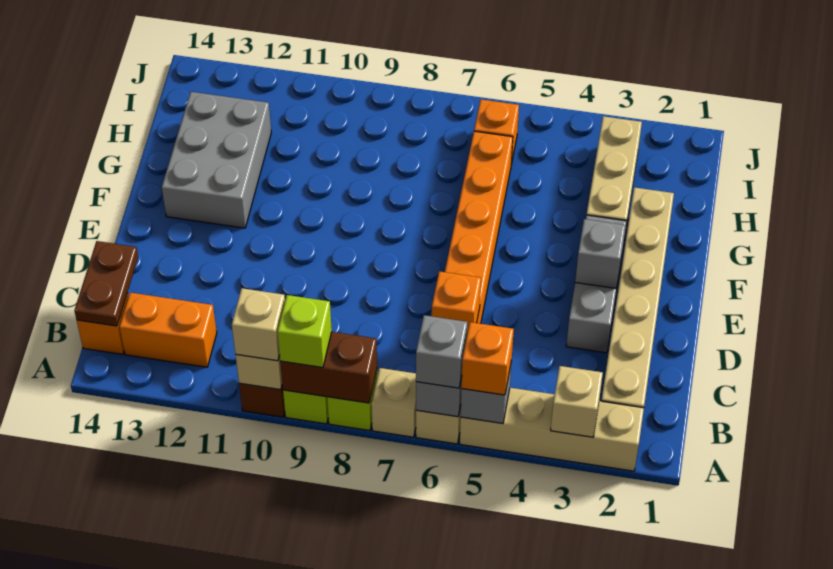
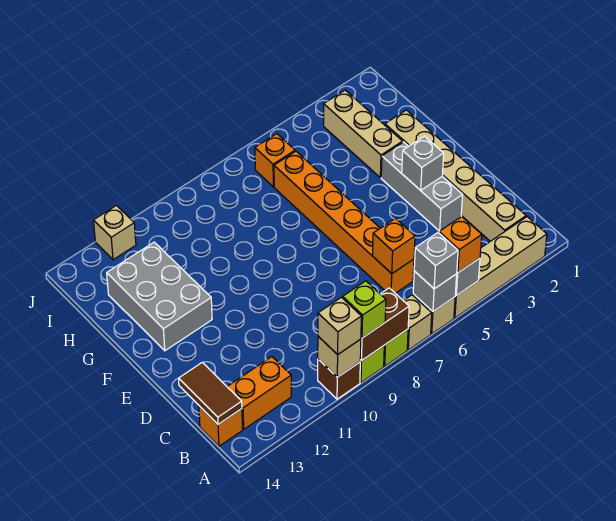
tan brick A3 level 2 -> tan brick J12 level 1
brown plate B14:C14 level 2 -> brown tile B14:C14 level 2

